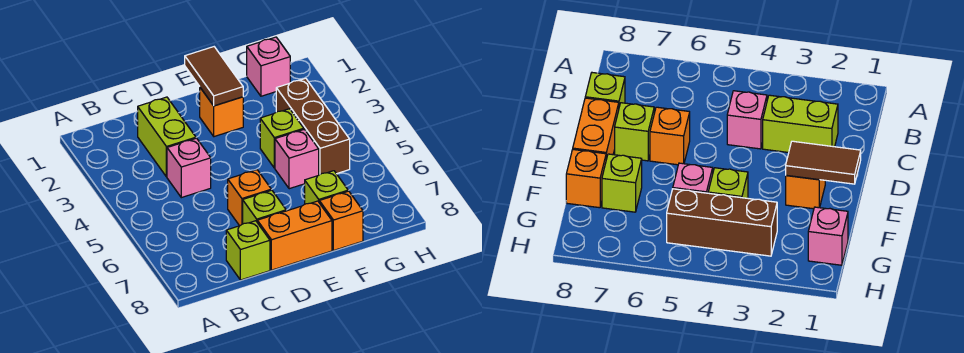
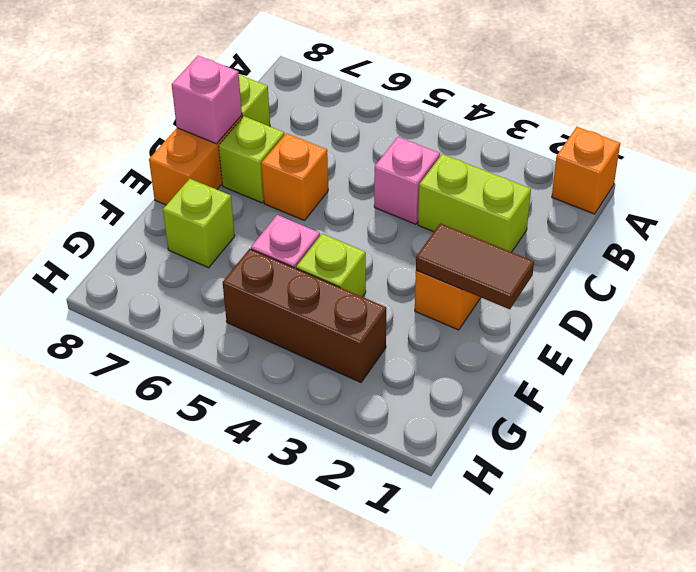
orange brick F8 level 1 -> orange brick A1 level 1
pink brick G1 level 1 -> pink brick D8 level 2

